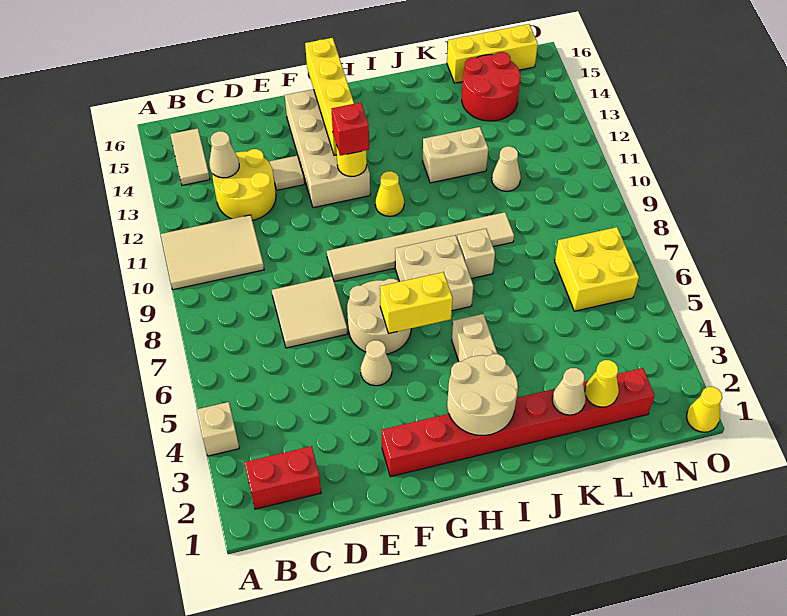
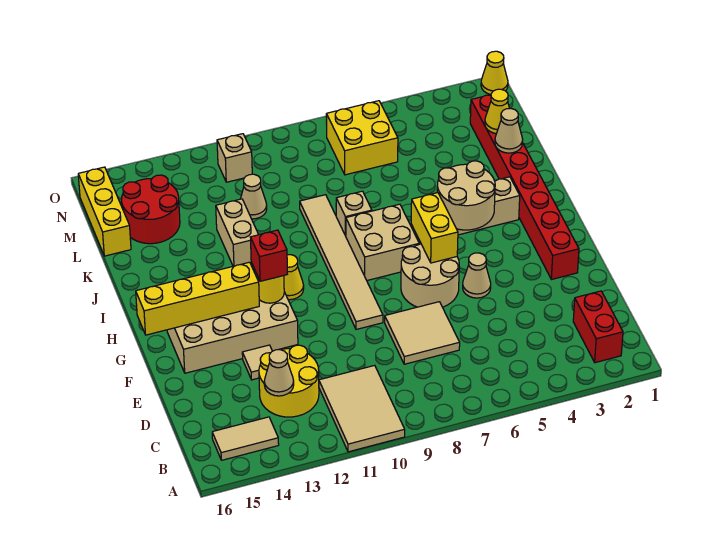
tan brick A4 level 1 -> tan brick N11 level 1
tan round brick H2:I3 level 2 -> tan round brick H4:I5 level 2

